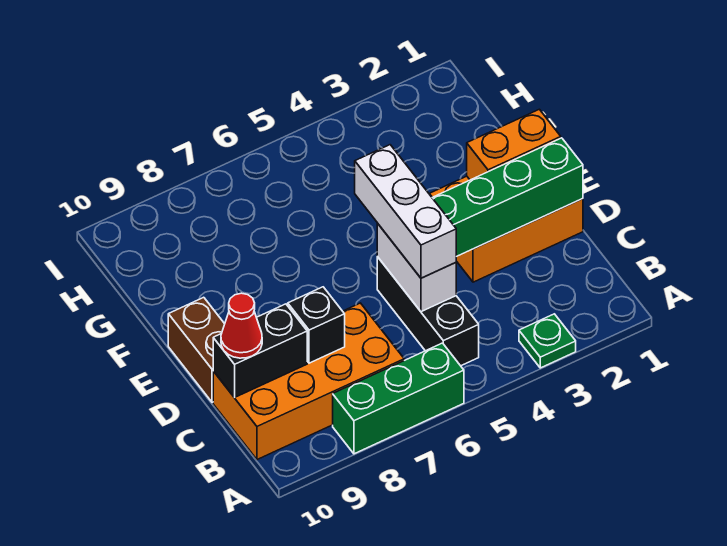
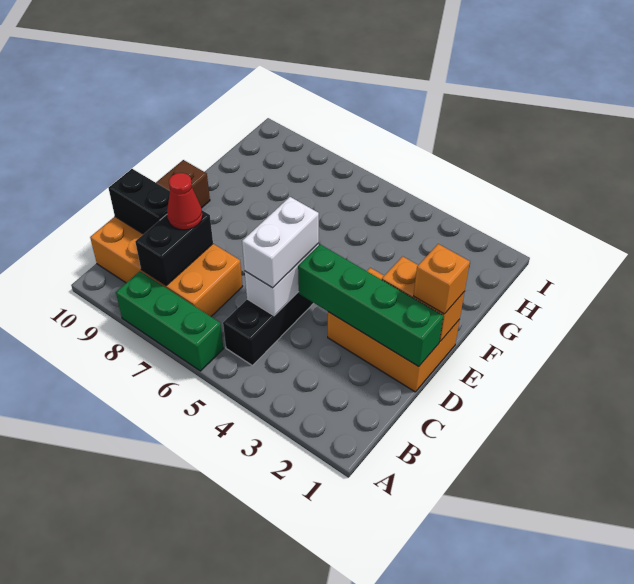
green plate A3 level 1 -> none
white brick C5:E5 level 3 -> white brick C5:D5 level 3
black brick C8 level 2 -> black brick B8:C8 level 2
red cone C10 level 3 -> red cone C8 level 3
none -> orange brick E1 level 3

